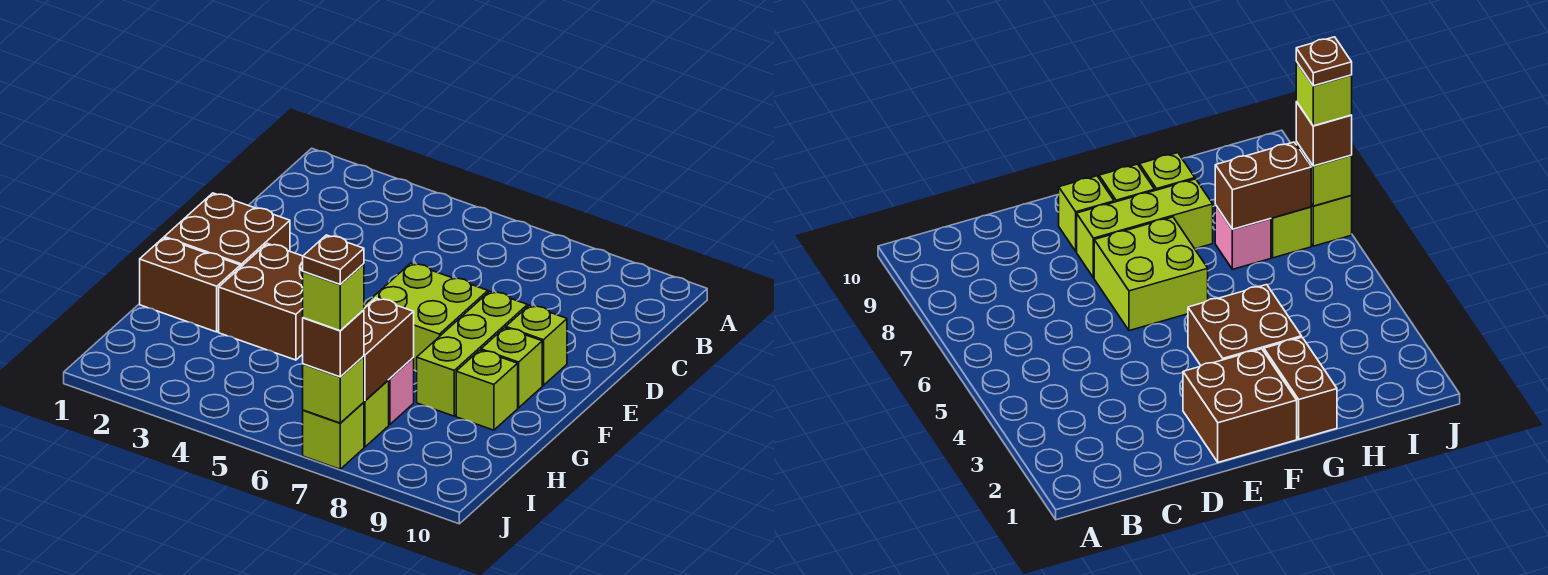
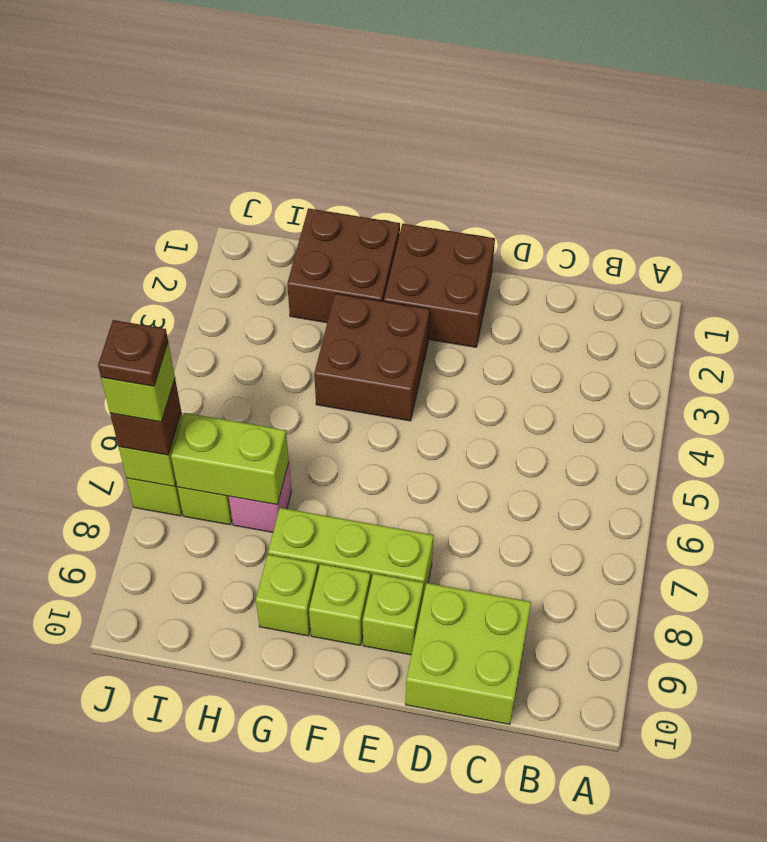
lime brick E6:F7 level 1 -> lime brick C9:D10 level 1
brown brick G1:G2 level 1 -> brown brick G1:H2 level 1
brown brick H7:I7 level 2 -> lime brick H7:I7 level 2

